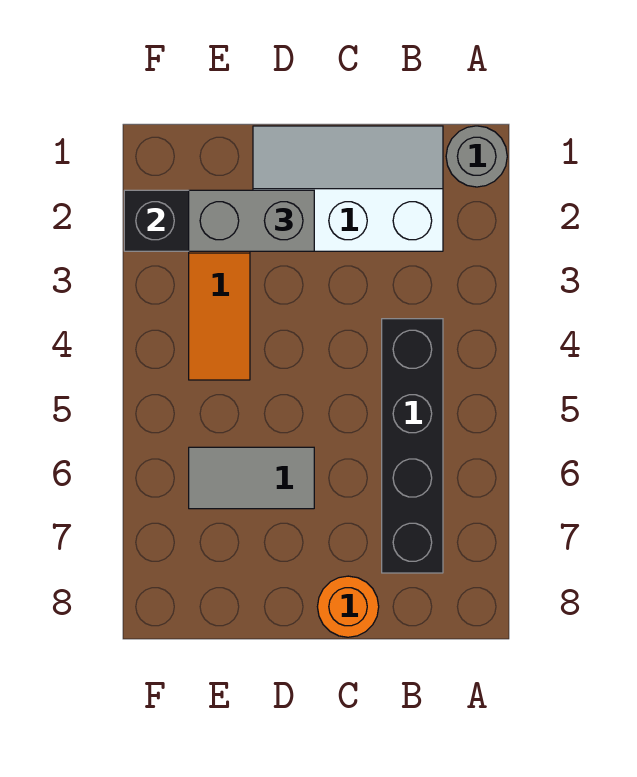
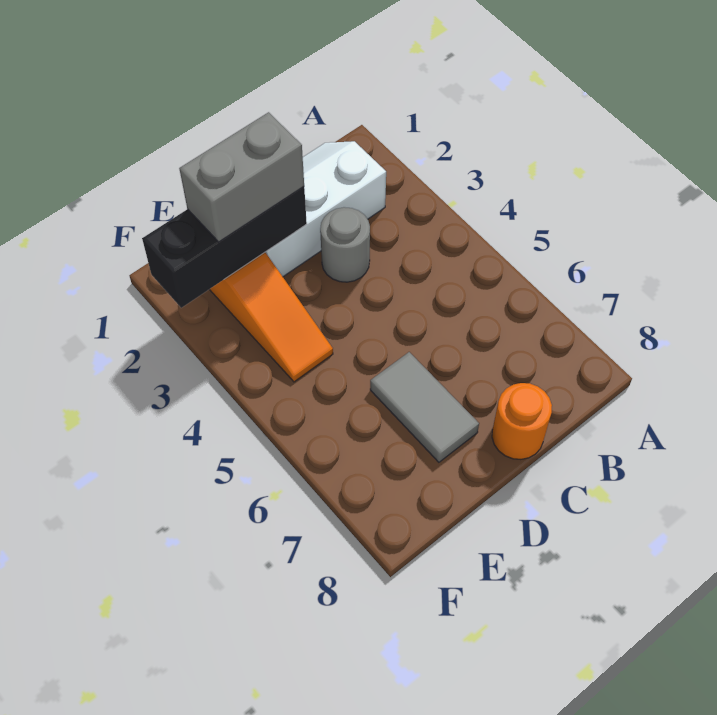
grey round brick A1 level 1 -> grey round brick C3 level 1
black brick B4:B7 level 1 -> none
grey tile D6:E6 level 1 -> grey tile D6:D7 level 1

